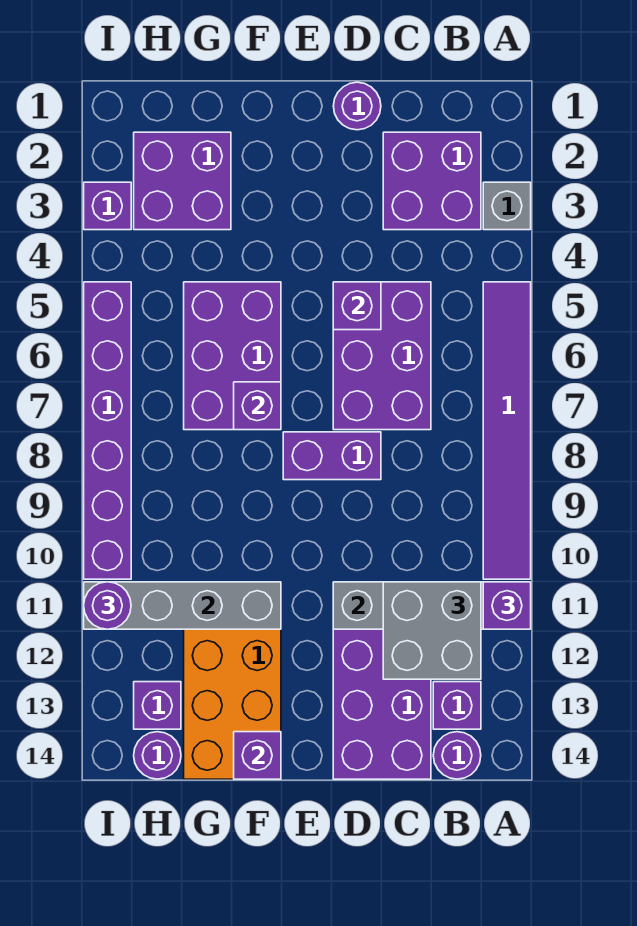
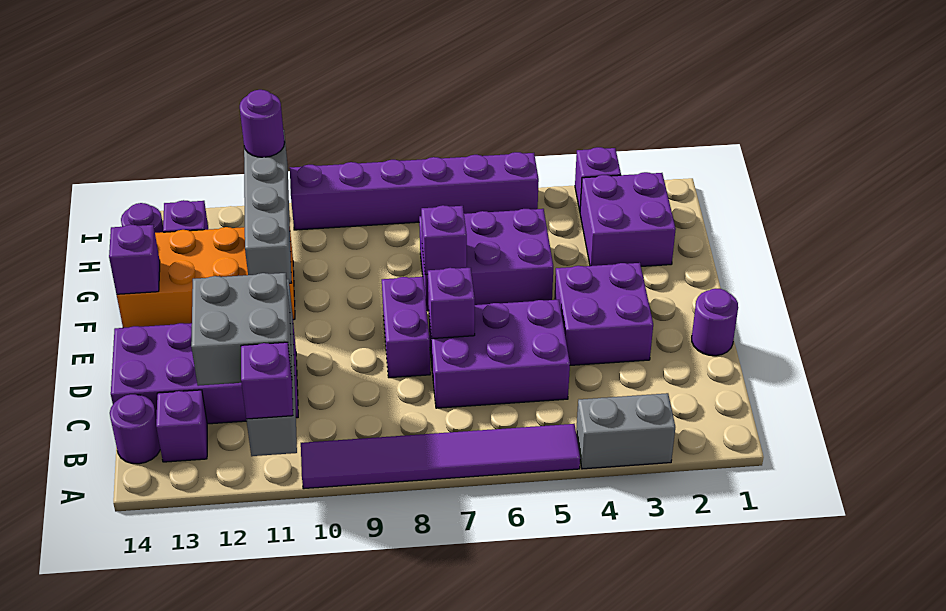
grey brick A3 level 1 -> grey brick A3:A4 level 1
purple brick B2:C3 level 1 -> purple brick D3:E4 level 1
purple brick D5 level 2 -> purple brick D7 level 2

